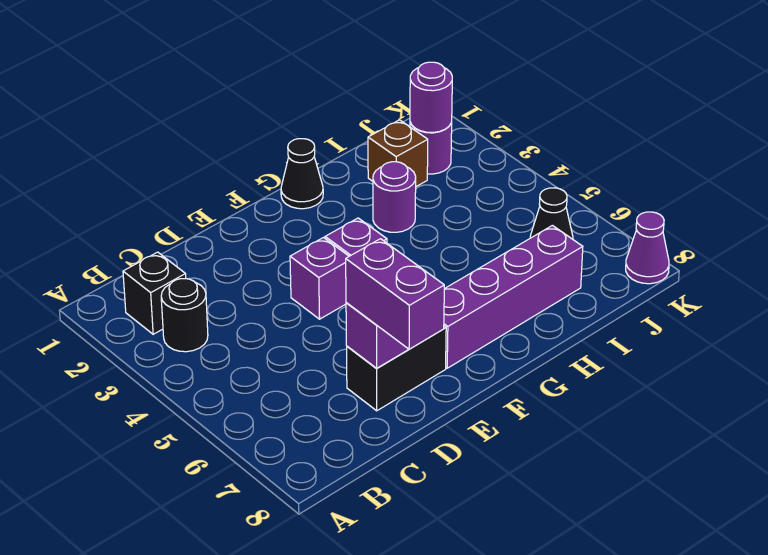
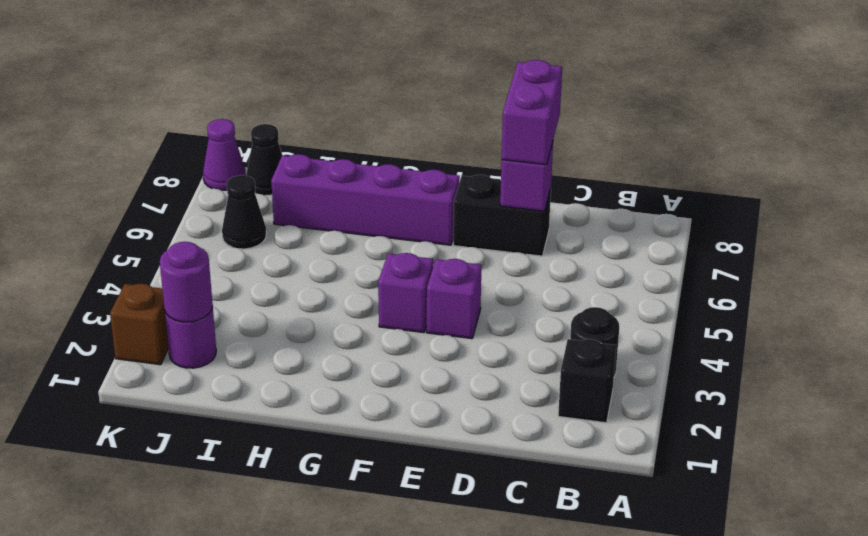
black cone G1 level 1 -> black cone J8 level 1
purple round brick H3 level 1 -> none
brown brick I2 level 1 -> brown brick K2 level 1

